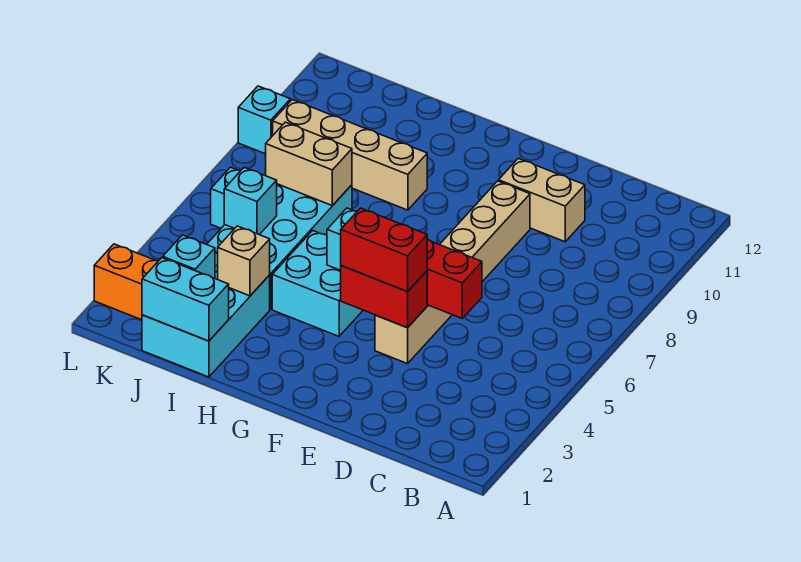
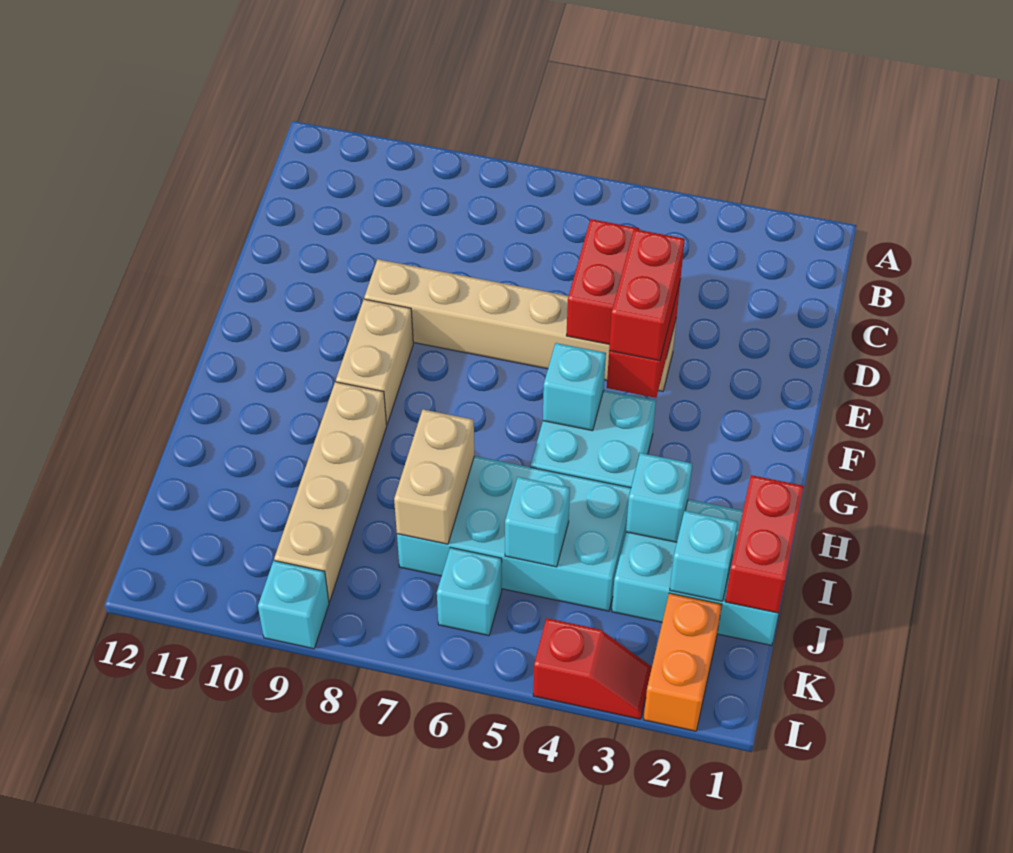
tan brick D10:E10 level 1 -> tan brick F9:G9 level 1
cyan brick I1:J1 level 2 -> red brick I1:J1 level 2
tan brick I3 level 2 -> cyan brick I3 level 2
none -> red slope L3:L4 level 1 top 4

